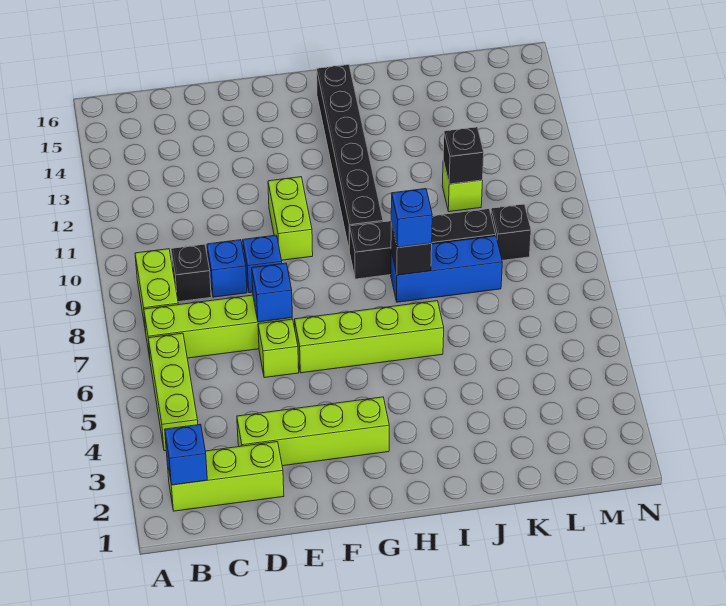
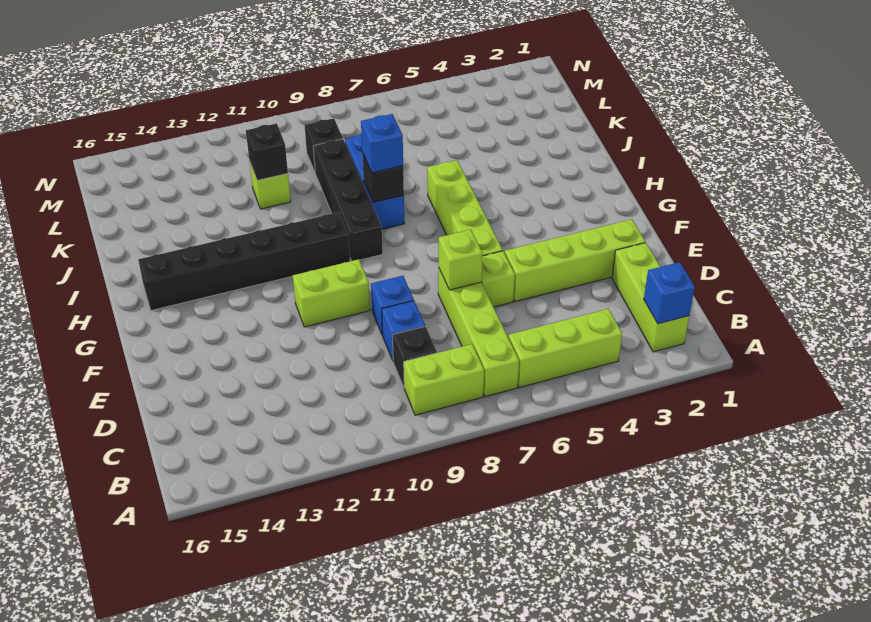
lime brick D3:G3 level 1 -> lime brick E2:E5 level 1
blue brick E7 level 2 -> lime brick E7 level 2

